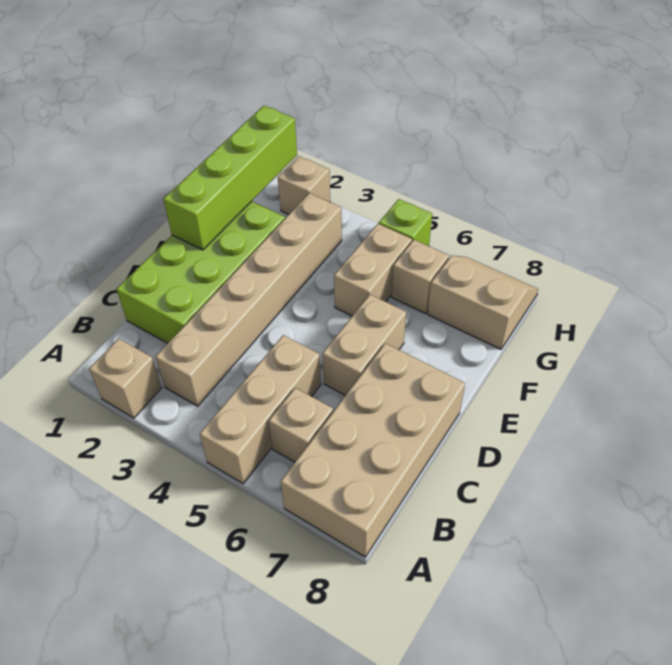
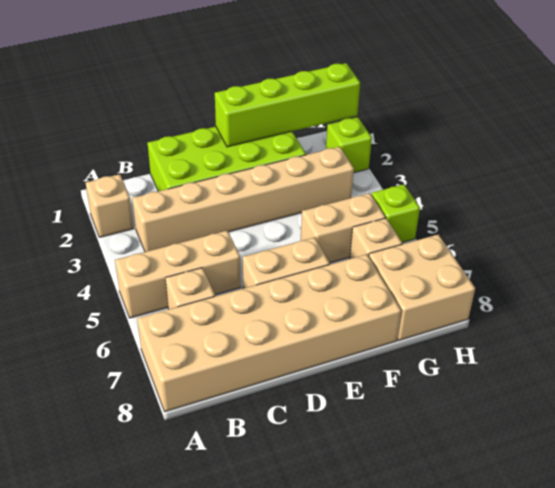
tan brick A7:D8 level 1 -> tan brick A7:F8 level 1
tan slope G7:H8 level 1 top G -> tan brick G7:H8 level 1
tan brick H2 level 1 -> lime brick H2 level 1

